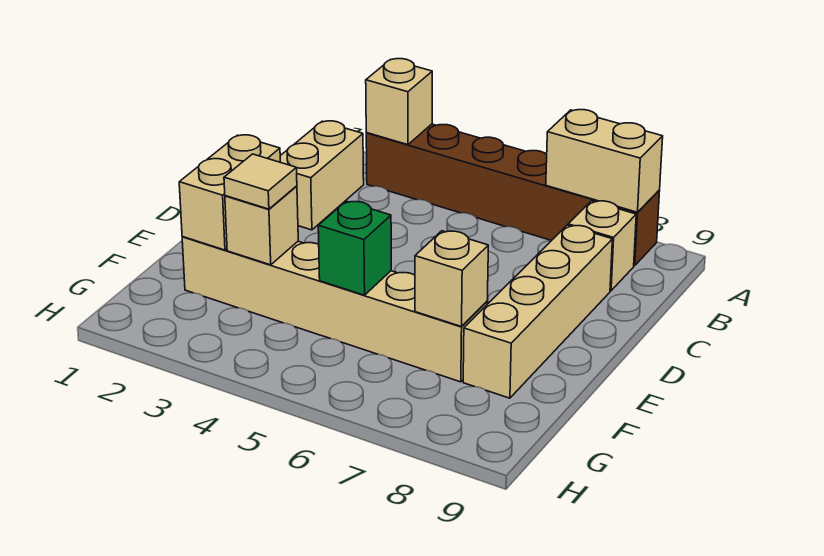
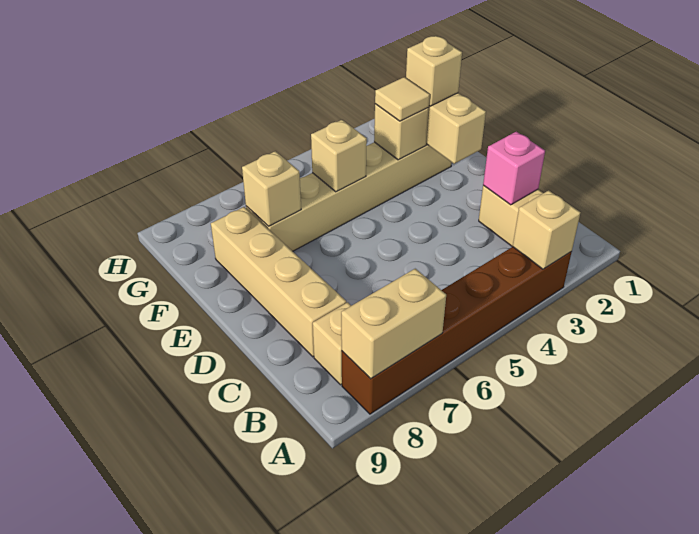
none -> pink brick C2 level 2
none -> tan brick F2 level 3
green brick F5 level 2 -> tan brick F5 level 2

